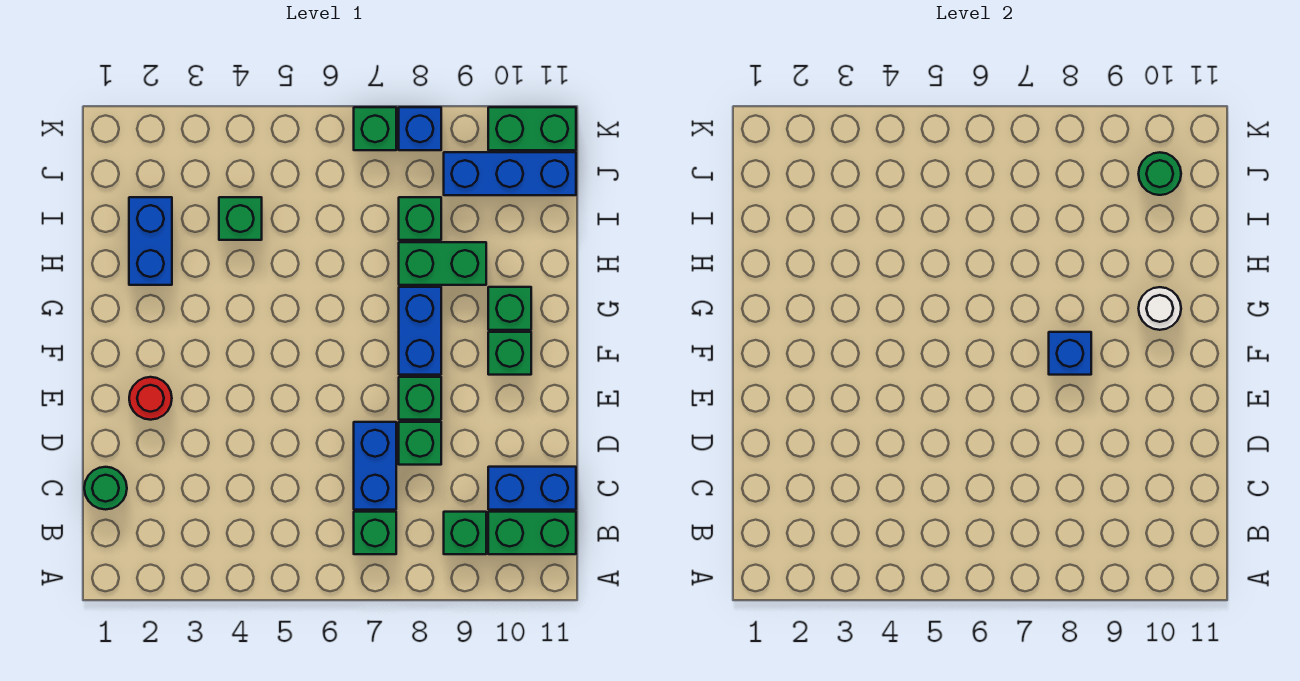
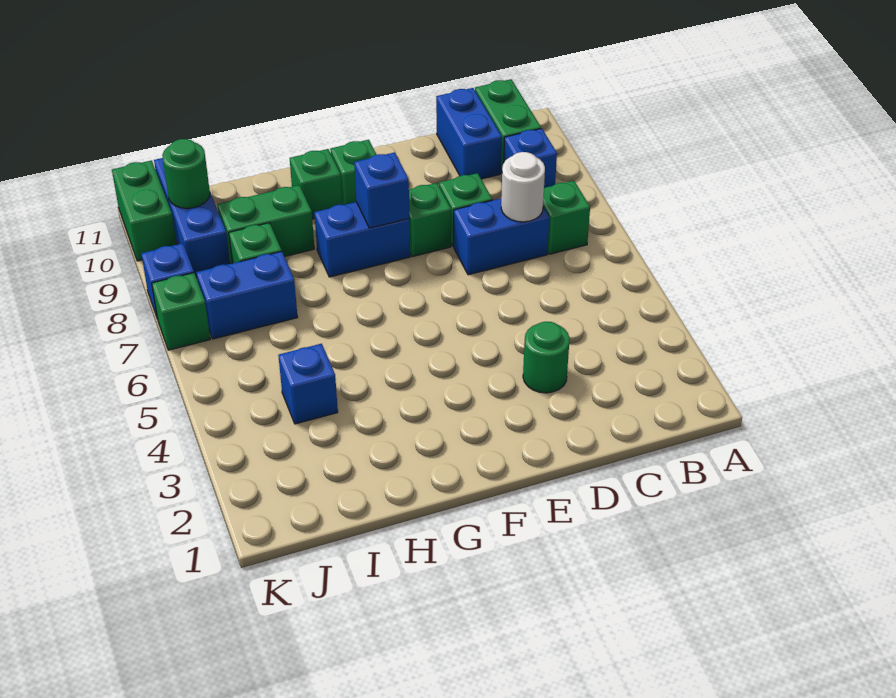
green brick B9 level 1 -> blue brick B9 level 1
green round brick C1 level 1 -> green round brick D3 level 1
red round brick E2 level 1 -> none
white round brick G10 level 2 -> white round brick C7 level 2
blue brick H2:I2 level 1 -> blue brick I7:J7 level 1
green brick H8:H9 level 1 -> green brick H9:I9 level 1
green brick I4 level 1 -> blue brick I4 level 1

